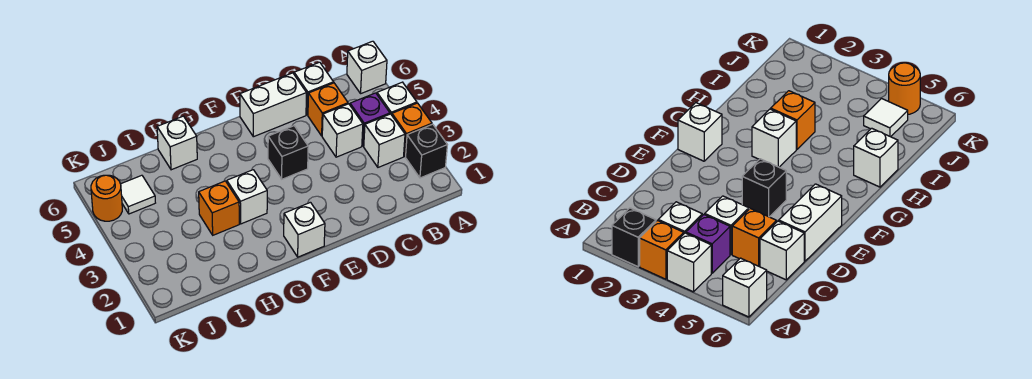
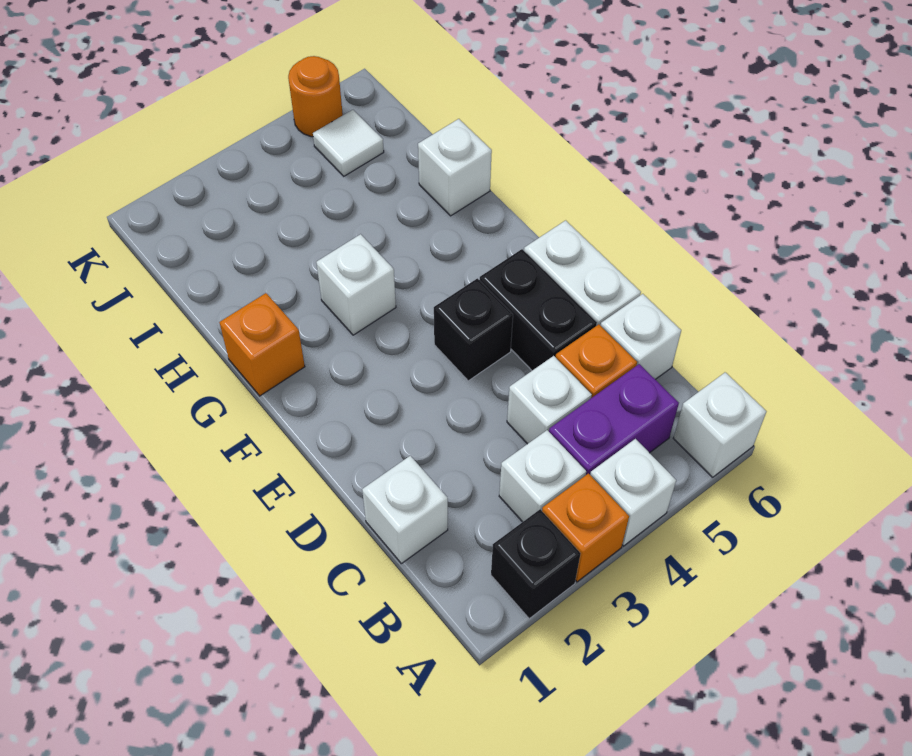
purple brick B4 level 1 -> purple brick B4:B5 level 1
none -> black brick D5:E5 level 1
white brick F1 level 1 -> white brick C1 level 1
orange brick H3 level 1 -> orange brick G1 level 1

